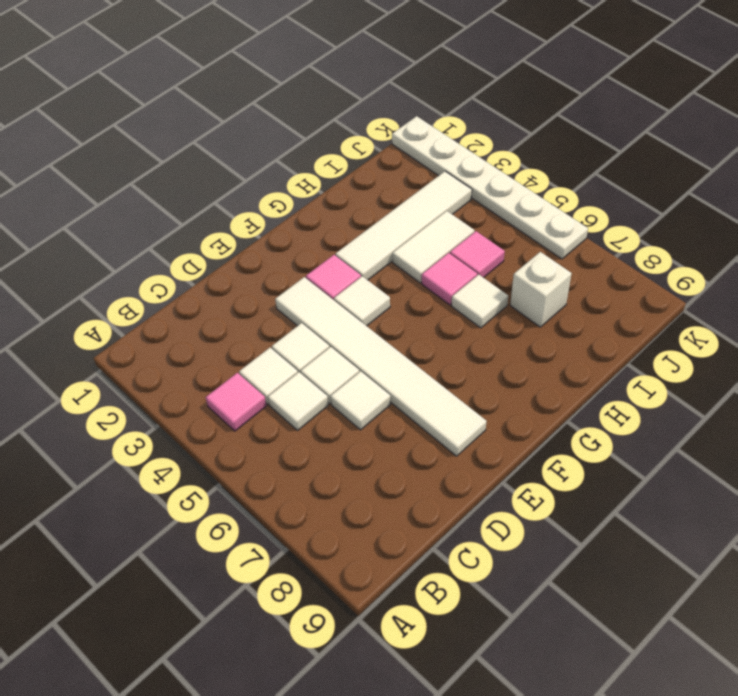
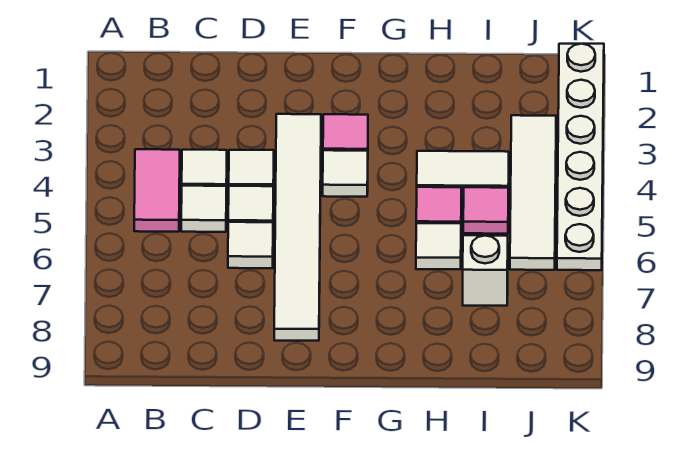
pink tile B4 level 1 -> pink tile B4:B5 level 1
white tile G3:J3 level 1 -> white tile J3:J6 level 1

